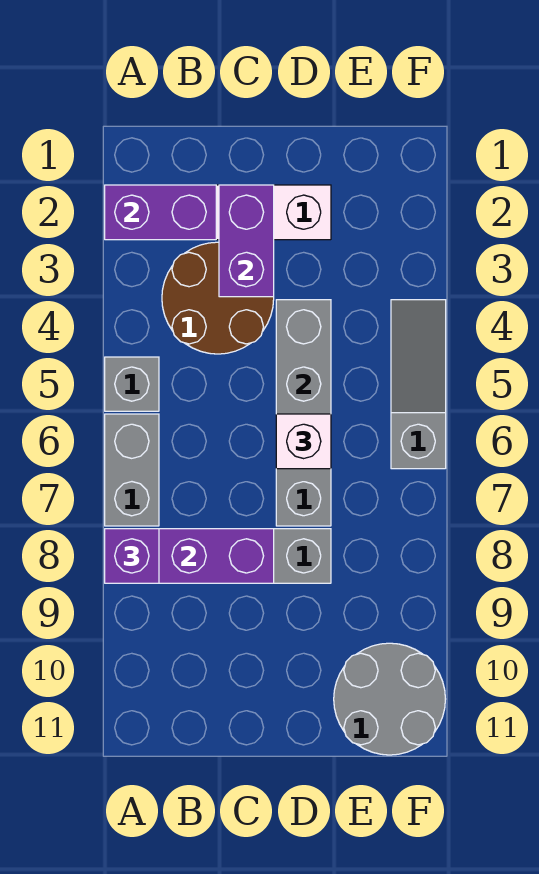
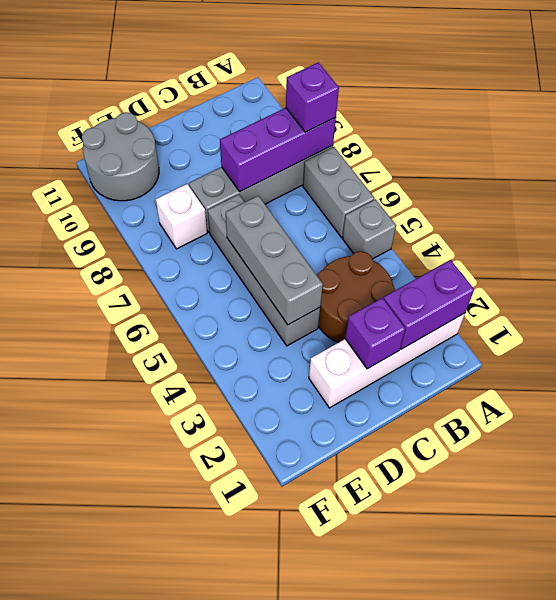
purple brick C2:C3 level 2 -> purple brick C2 level 2
white brick D6 level 3 -> white brick E8 level 1
grey slope F4:F6 level 1 top 6 -> none

